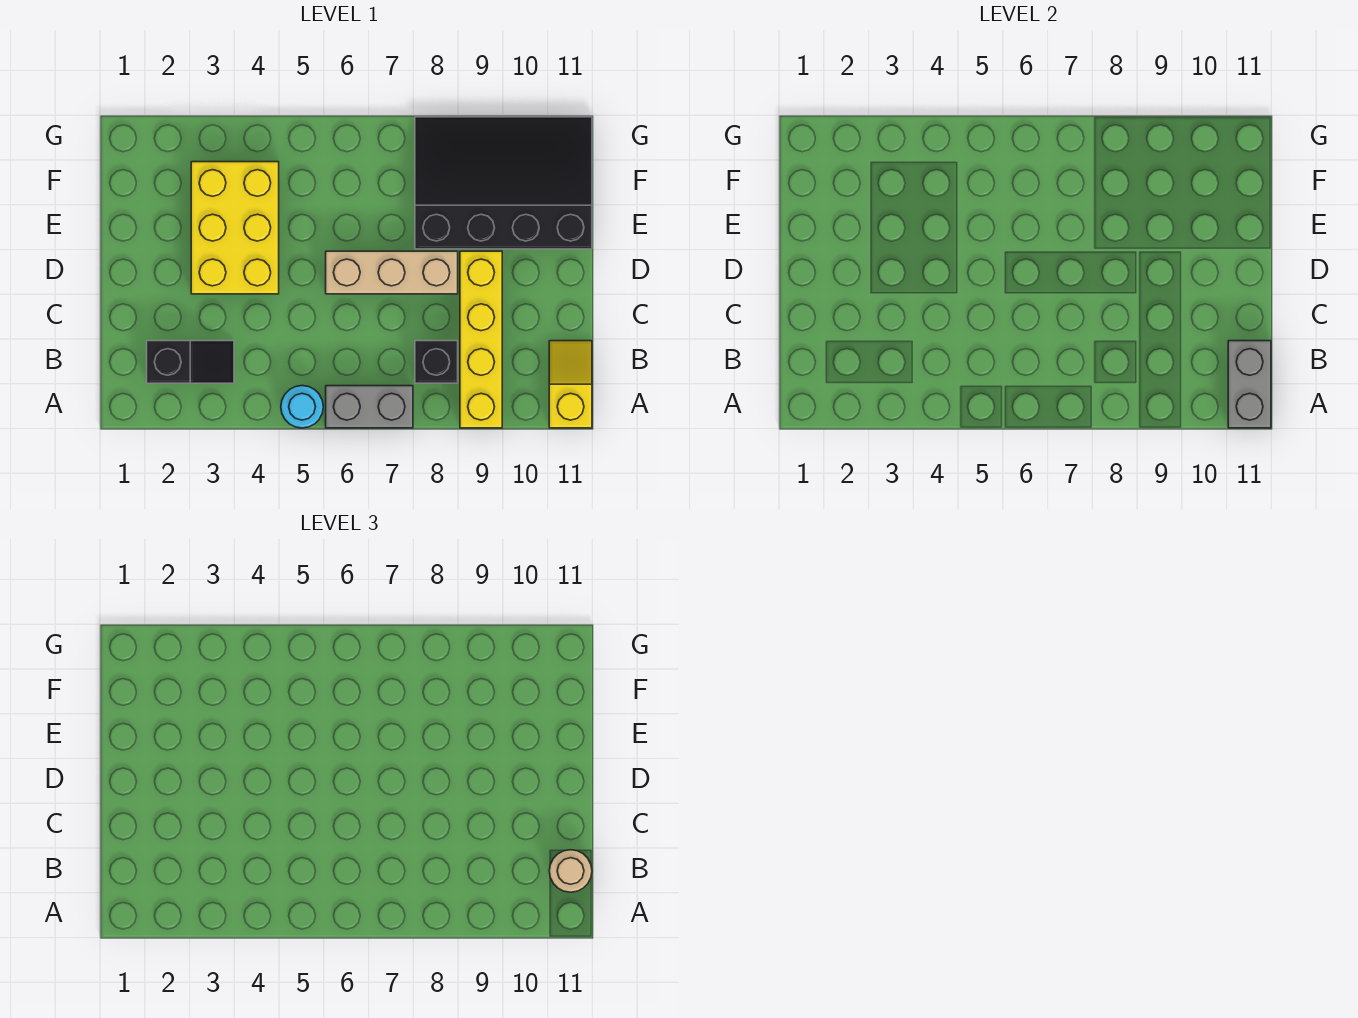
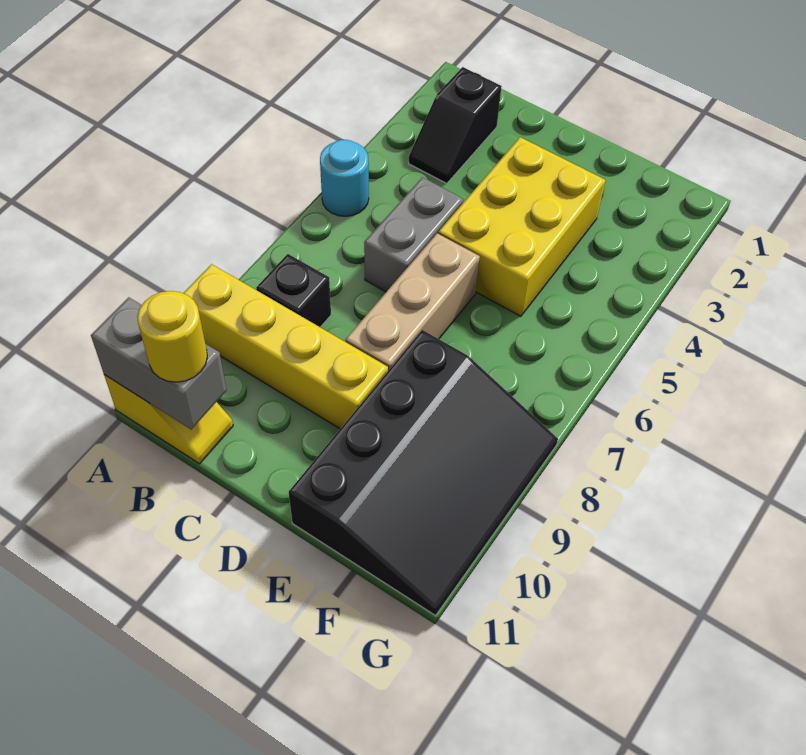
grey brick A6:A7 level 1 -> grey brick C5:C6 level 1
tan round brick B11 level 3 -> yellow round brick B11 level 3
yellow brick D3:F4 level 1 -> yellow brick D3:E5 level 1

